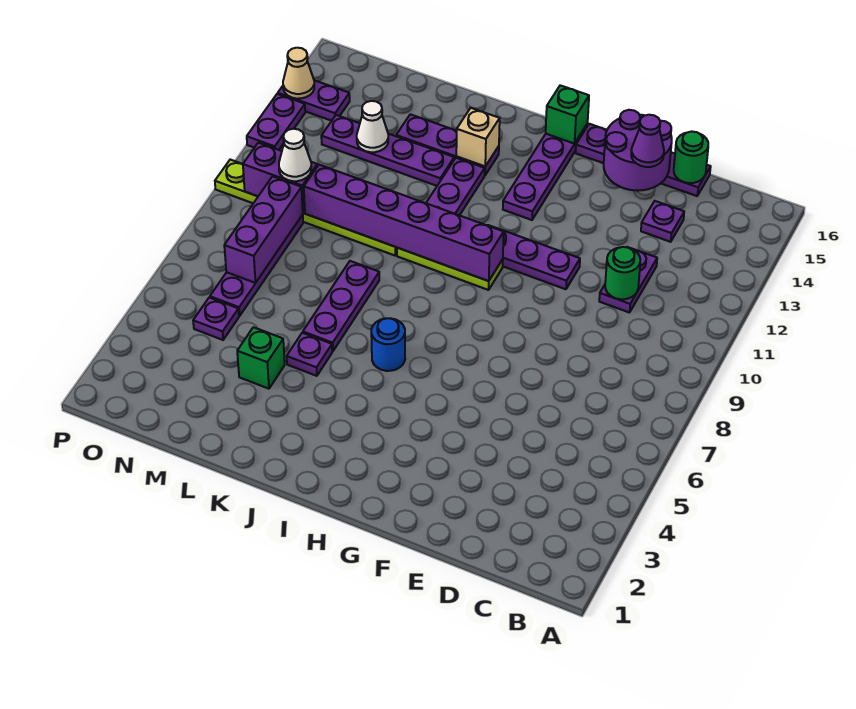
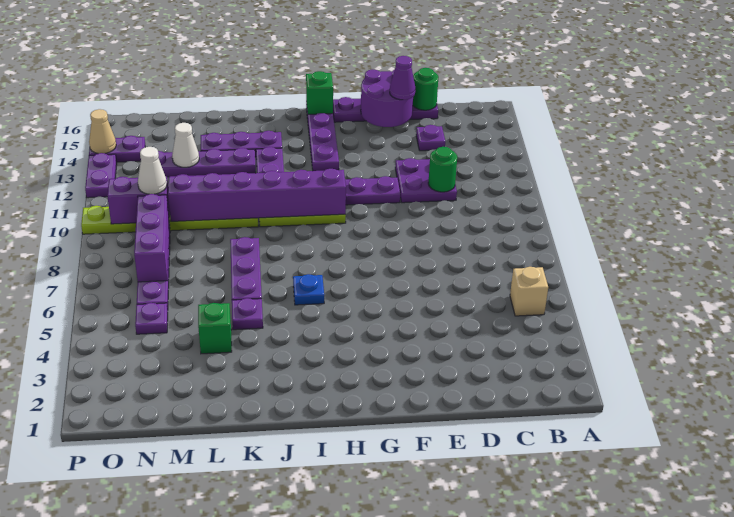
purple plate D11:D12 level 1 -> purple plate D11:E12 level 1
blue round brick I6 level 1 -> blue plate I6 level 1
tan brick J14 level 2 -> tan brick B5 level 1

